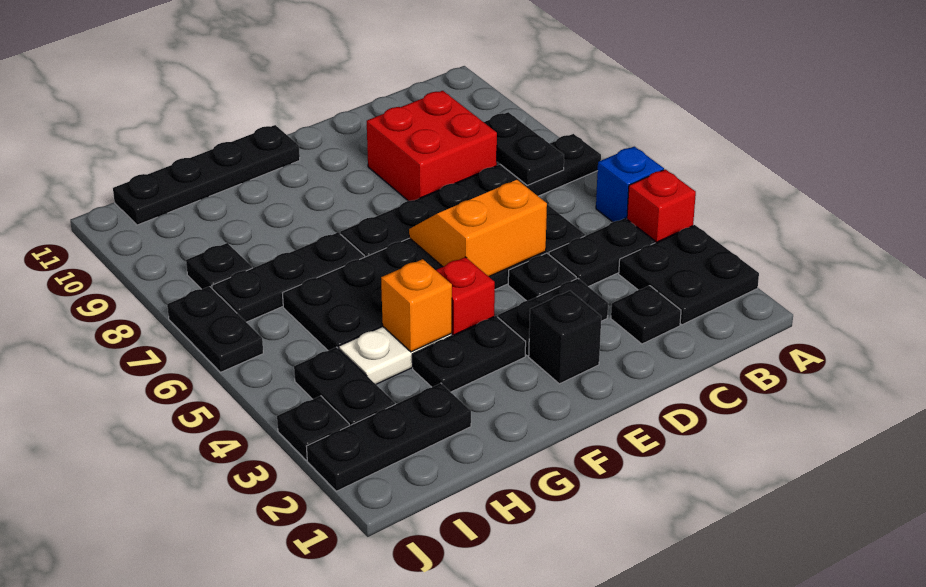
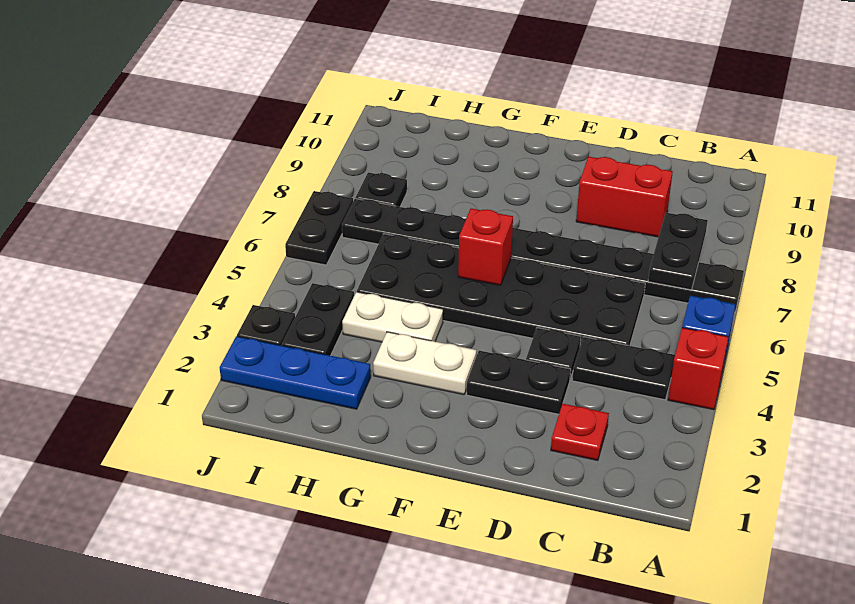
black plate A2:B3 level 1 -> none
black plate C2 level 1 -> red plate C2 level 1
red brick C8:D9 level 1 -> red brick C9:D9 level 1
orange slope D5:E6 level 2 top 5 -> none
black brick E2 level 1 -> none
black plate F3:G3 level 1 -> white plate F3:G3 level 1
red brick F4 level 1 -> red brick F6 level 2
black plate F11:I11 level 1 -> none
orange brick G4 level 2 -> none
black plate H2:J2 level 1 -> blue plate H2:J2 level 1

